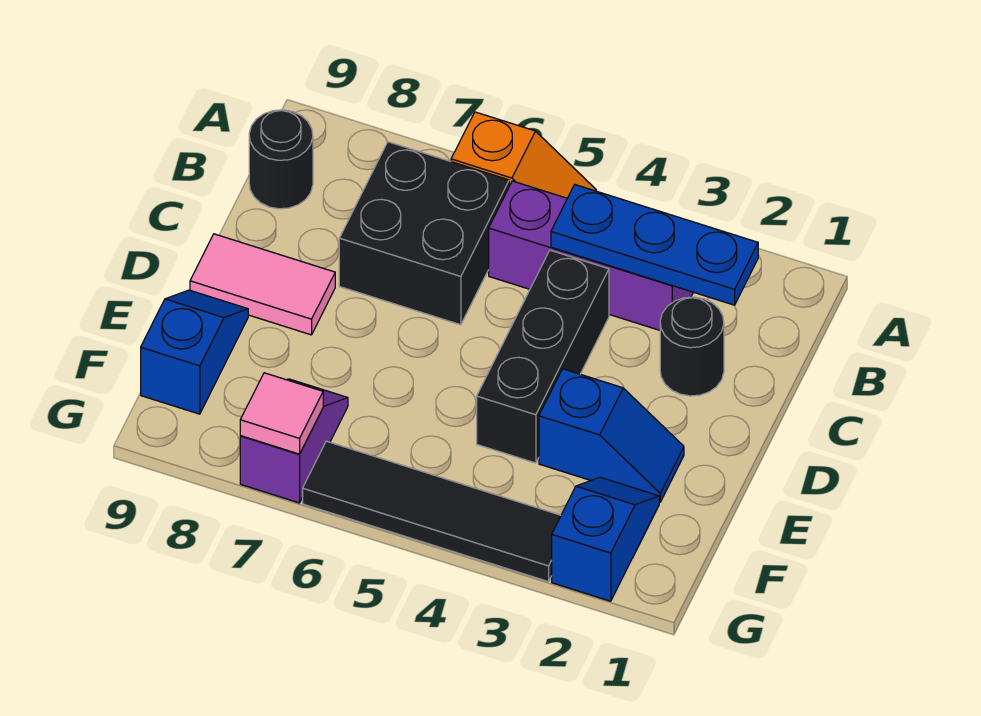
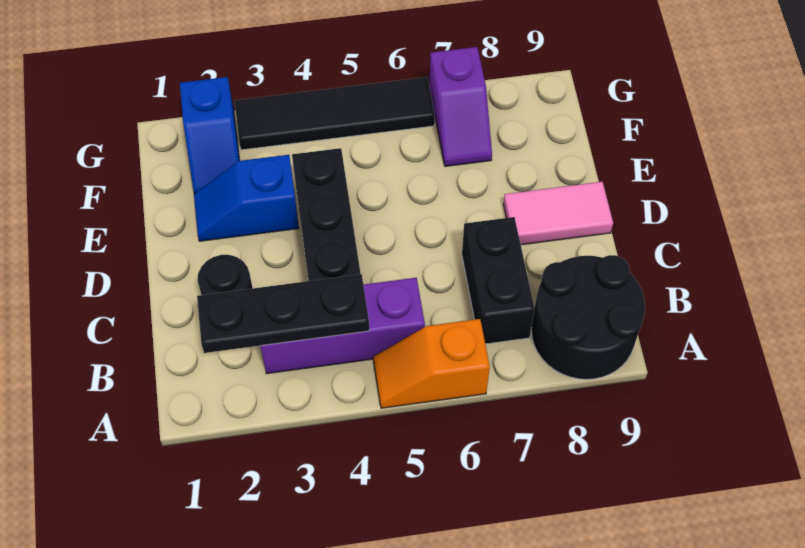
blue plate B2:B4 level 2 -> black plate B2:B4 level 2
black brick B6:C7 level 1 -> black brick B7:C7 level 1
black round brick B9 level 1 -> black round brick A8:B9 level 1
blue slope E9:F9 level 1 top F -> none
pink tile G7 level 2 -> none

